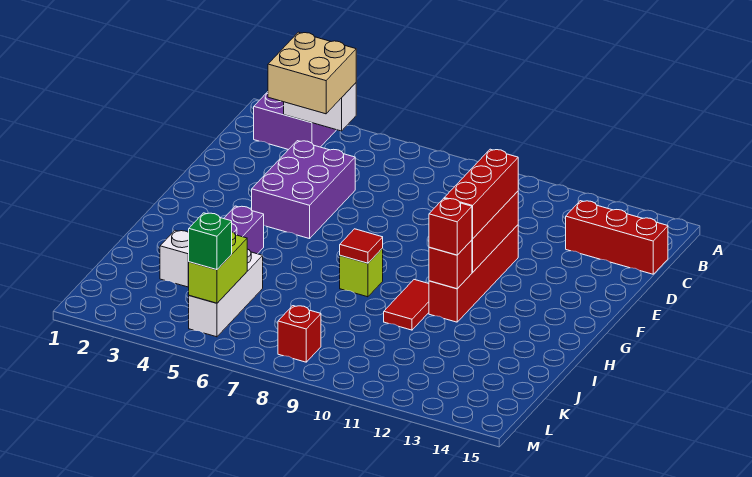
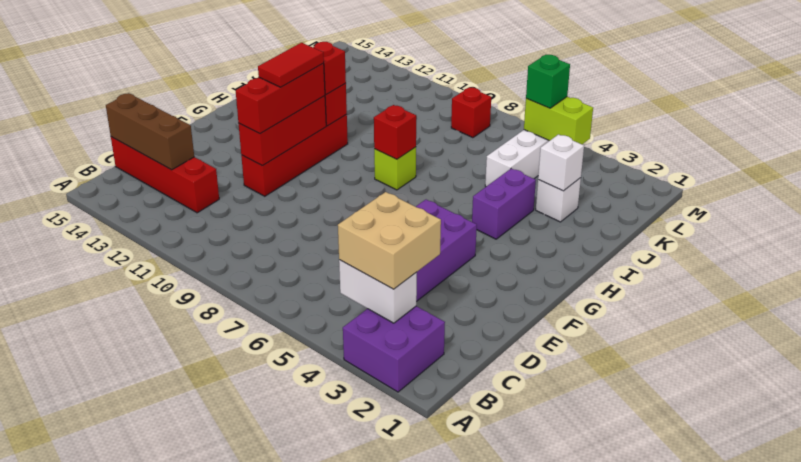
red brick C13:C15 level 1 -> red brick C12:C15 level 1
none -> brown brick C13:C15 level 2
red tile H8 level 2 -> red brick H8 level 2
red tile H10:I10 level 1 -> red tile F11:G11 level 4
none -> white brick J3 level 2
lime brick K5:L5 level 2 -> lime brick L4:L5 level 2

